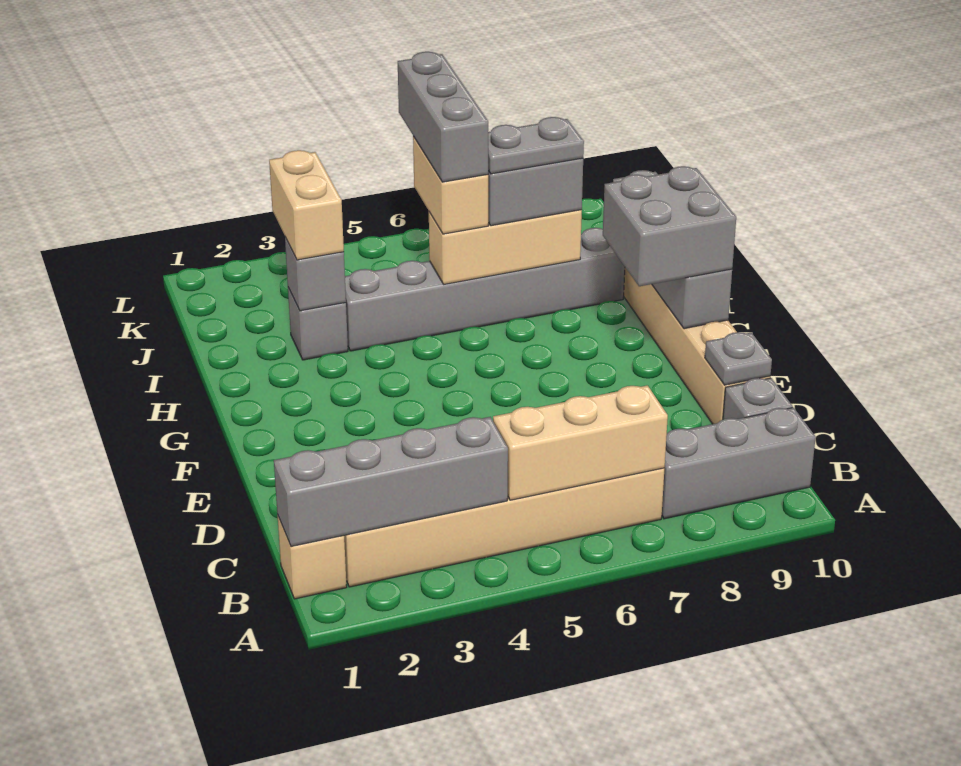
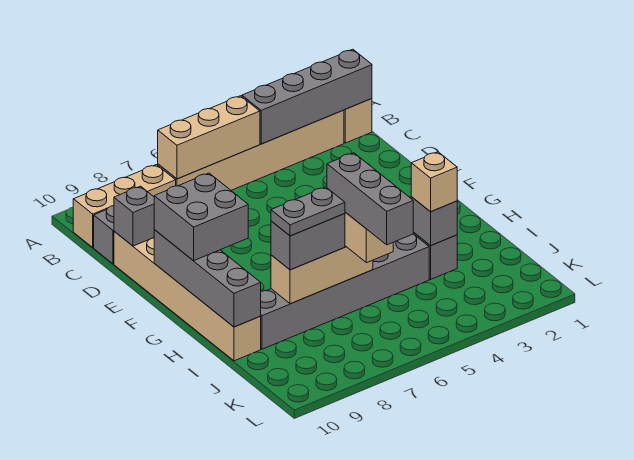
grey brick B8:B10 level 1 -> tan brick B8:B10 level 1
grey plate D10 level 2 -> grey brick D10 level 2
tan brick I3:J3 level 3 -> tan brick I3 level 3

